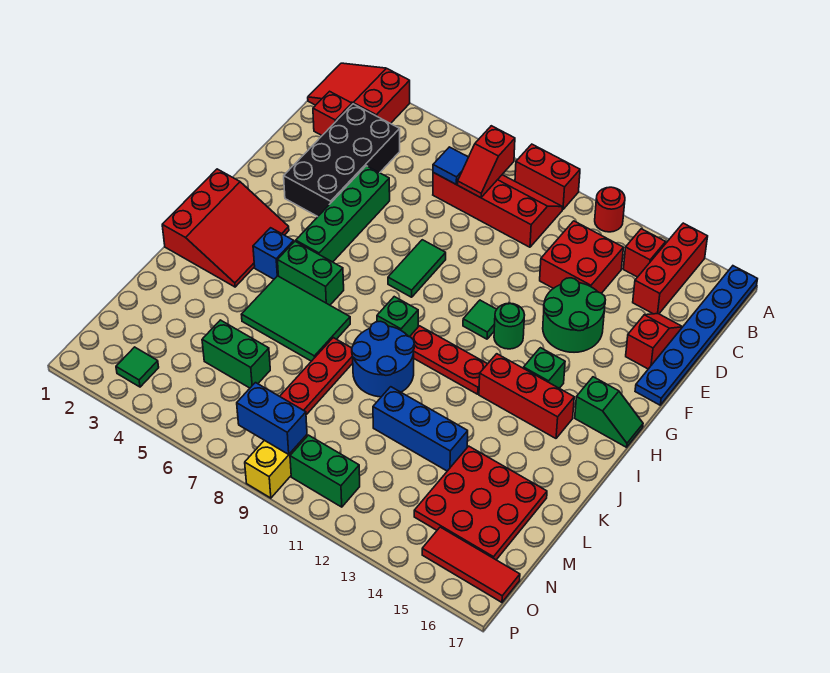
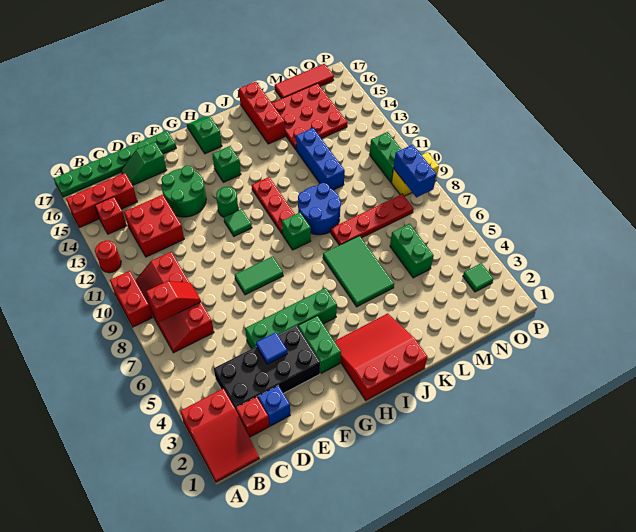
blue plate A17:F17 level 1 -> green plate A17:F17 level 1
blue tile C7 level 2 -> blue tile E4 level 2
red slope D16:E16 level 1 top E -> green slope D16:E16 level 1 top E
blue brick I4 level 1 -> blue brick D2 level 1
green brick I5:I6 level 1 -> green brick G3:G4 level 1
red brick I13:I15 level 1 -> red brick K15:K17 level 1
red tile O15:O17 level 1 -> red tile M17:O17 level 1

